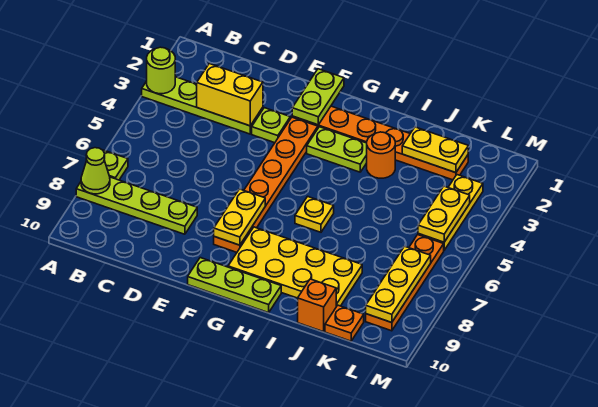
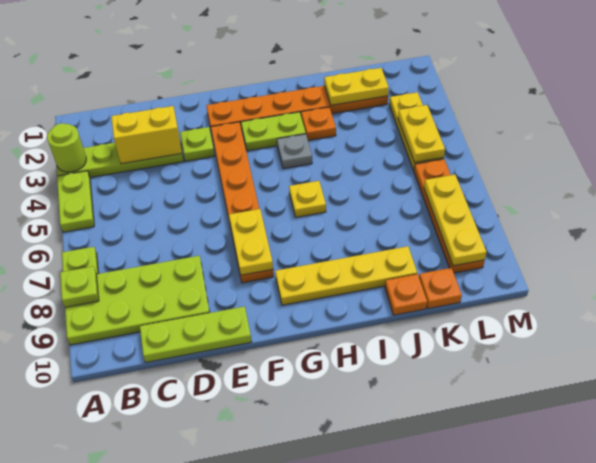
lime plate A8:D8 level 1 -> lime plate A8:D9 level 1
lime cone A8 level 2 -> lime plate A8 level 2
lime plate F1:F2 level 2 -> lime plate A4:A5 level 1
lime plate F10:H10 level 1 -> lime plate C10:E10 level 1
yellow plate G8:J9 level 1 -> yellow plate G9:J9 level 1
none -> grey plate H4 level 1
orange round brick I3 level 1 -> orange plate I3 level 1
orange brick J10 level 1 -> orange plate J10 level 1

